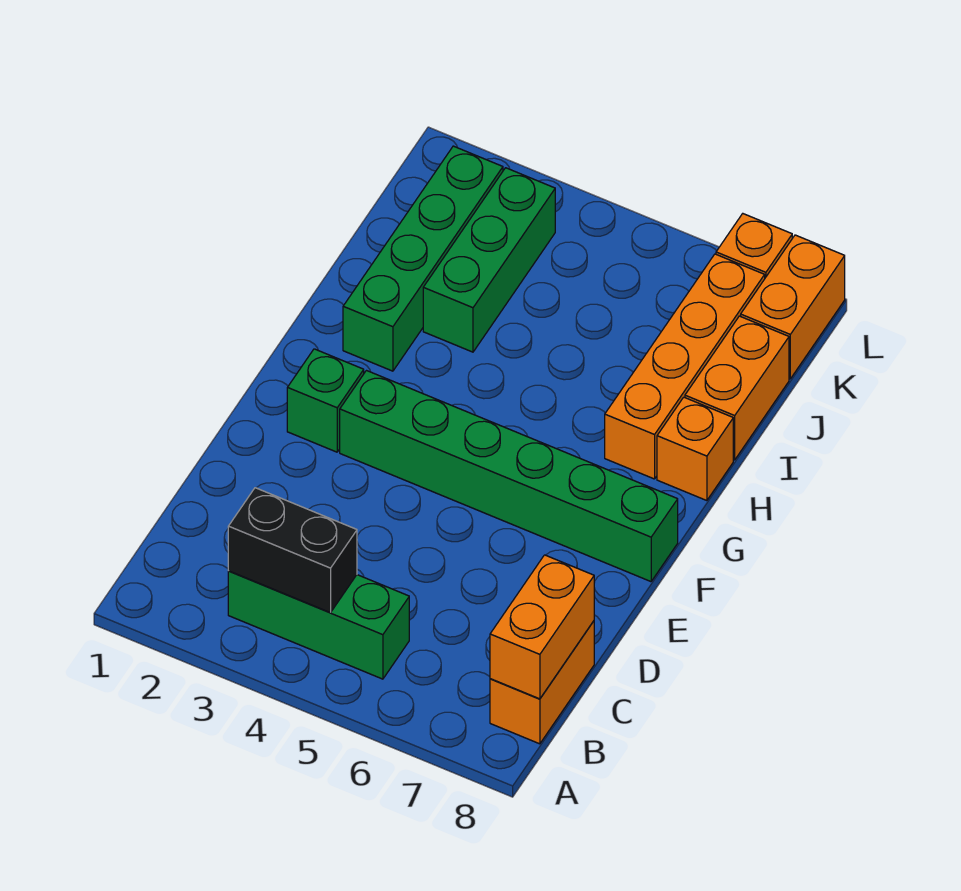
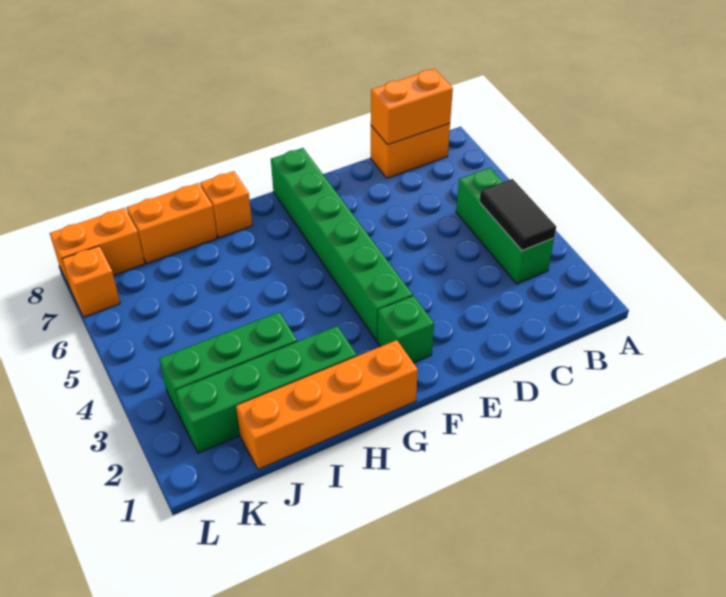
black brick B3:B4 level 2 -> black tile B3:B4 level 2
orange brick H7:K7 level 1 -> orange brick G1:J1 level 1

